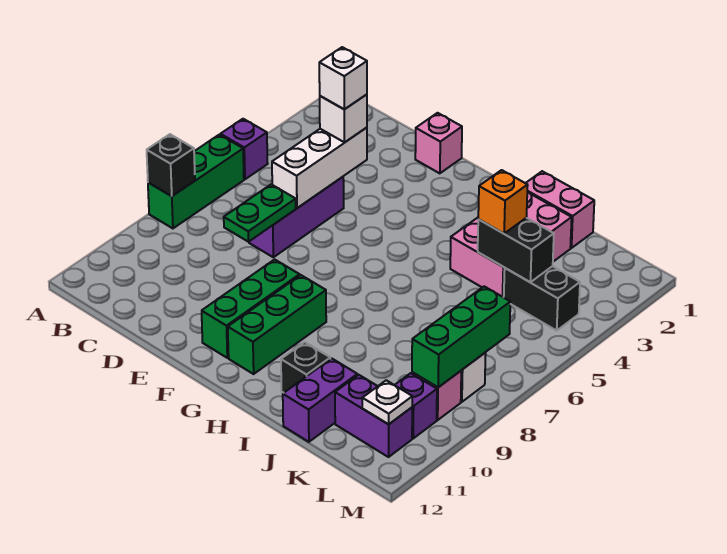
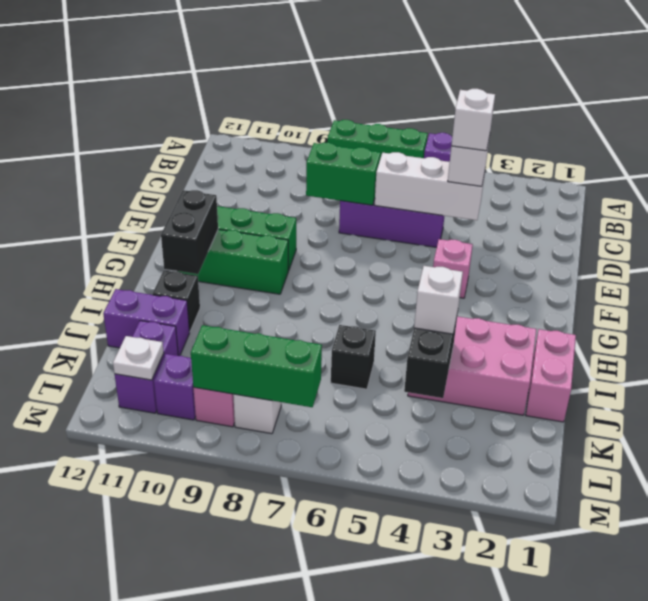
black brick A8 level 2 -> black brick J6 level 1
green plate D7:D8 level 2 -> green brick D7:D8 level 2
pink brick E1 level 1 -> pink brick F4 level 1
orange brick J4 level 3 -> white brick J4 level 3
black brick K4:L4 level 1 -> black brick G11:H11 level 2

